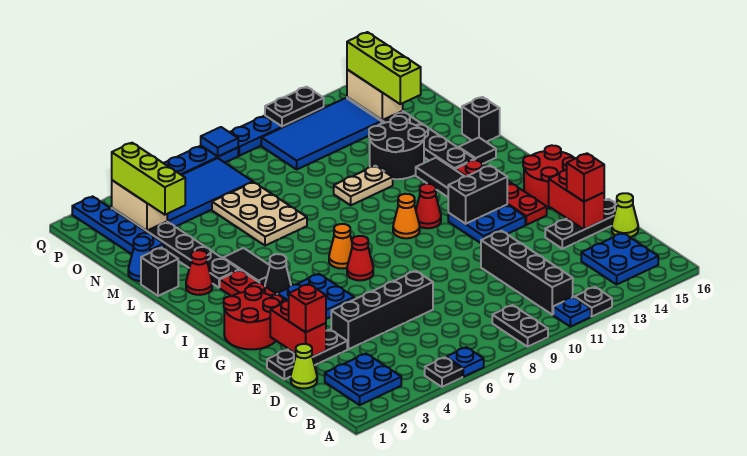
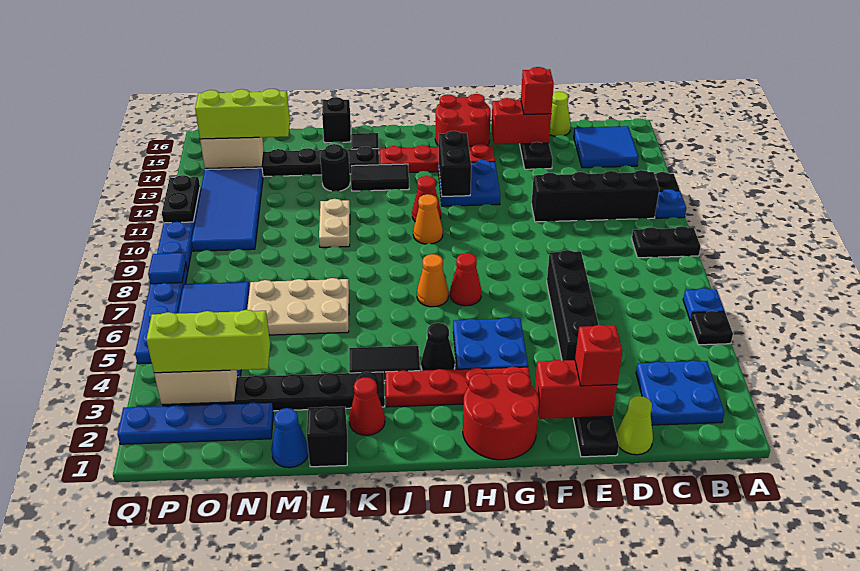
blue plate B14:C15 level 1 -> blue tile B14:C15 level 1
black round brick L12:M13 level 1 -> black round brick L13 level 1

